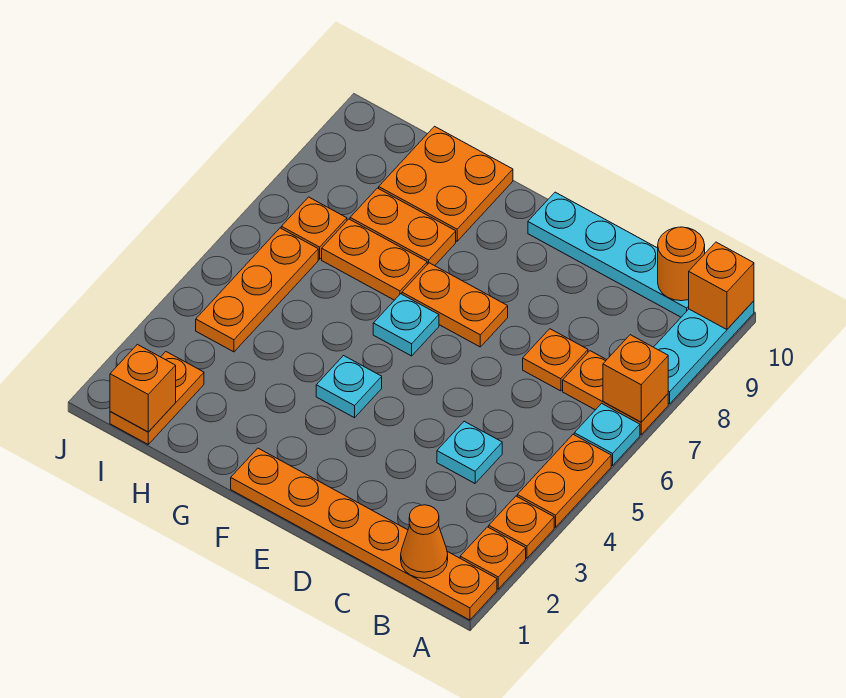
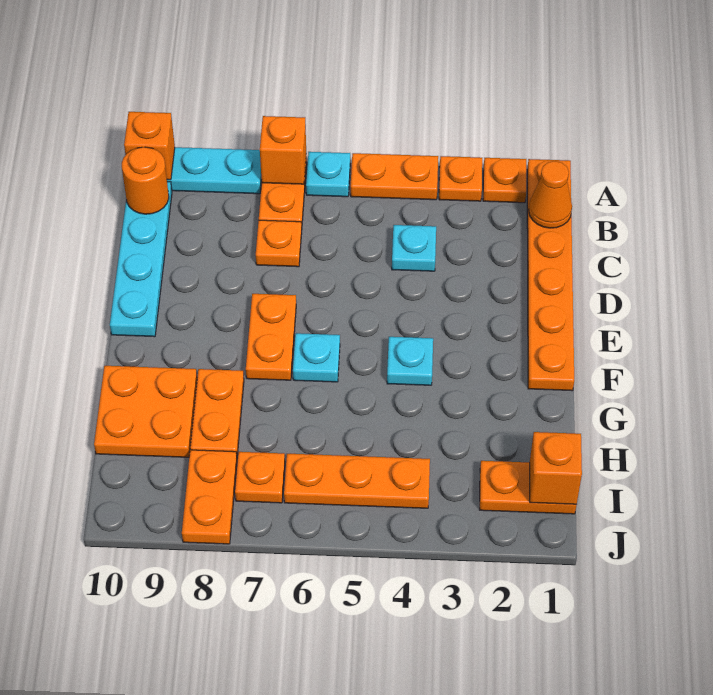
orange plate G7:H7 level 1 -> orange plate I8:J8 level 1

